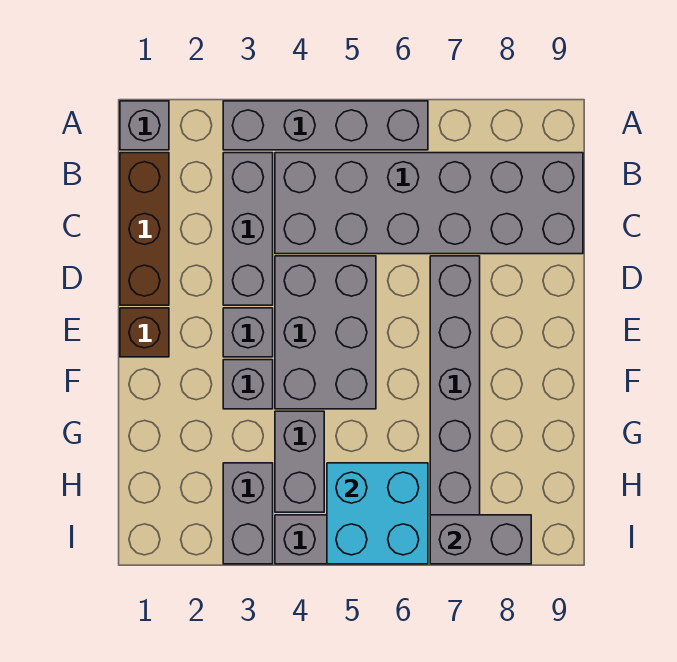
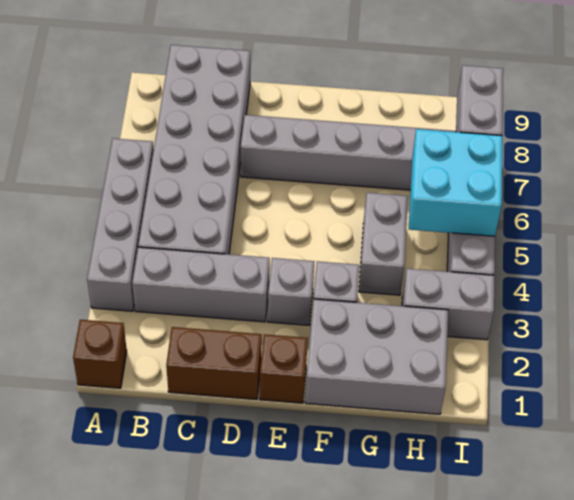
grey brick A1 level 1 -> brown brick A1 level 1
brown brick B1:D1 level 1 -> brown brick C1:D1 level 1
grey brick D4:F5 level 1 -> grey brick F1:H2 level 1
grey brick G4:H4 level 1 -> grey brick G4:G5 level 1

